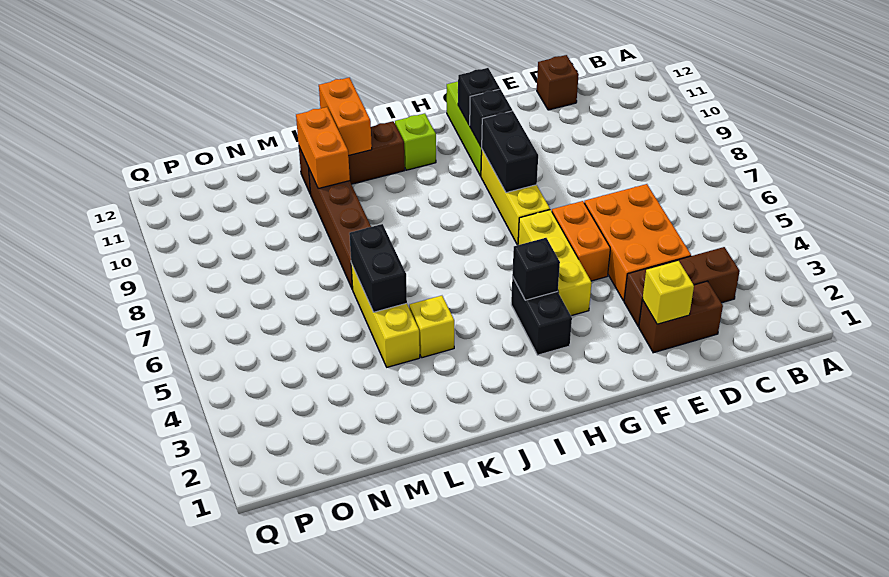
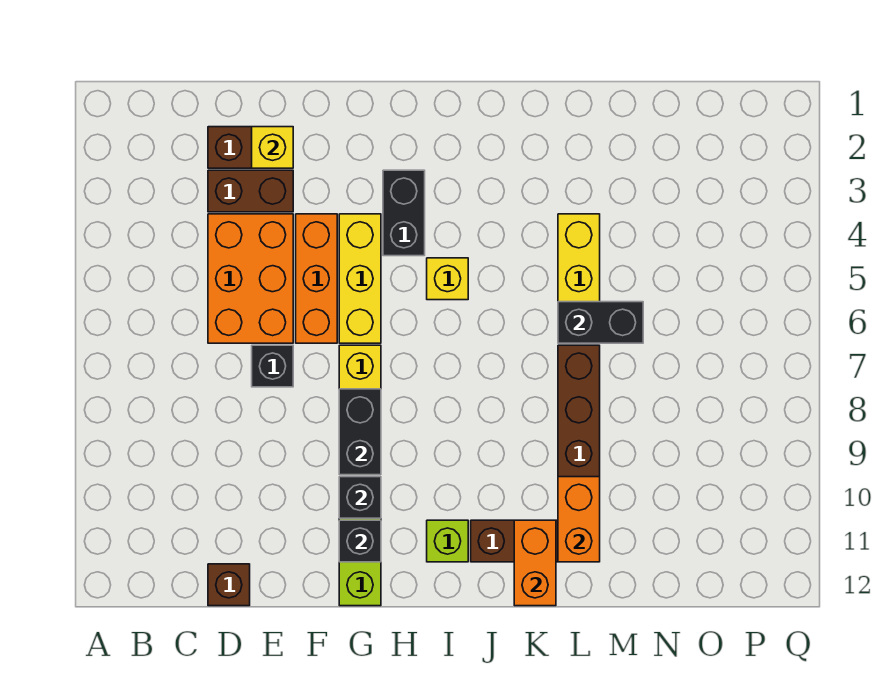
brown brick C3:E3 level 1 -> brown brick D3:E3 level 1
orange brick F5:F6 level 1 -> orange brick F4:F6 level 1
black brick H4 level 2 -> black brick E7 level 1
yellow brick K4 level 1 -> yellow brick I5 level 1
black brick L5:L6 level 2 -> black brick L6:M6 level 2

